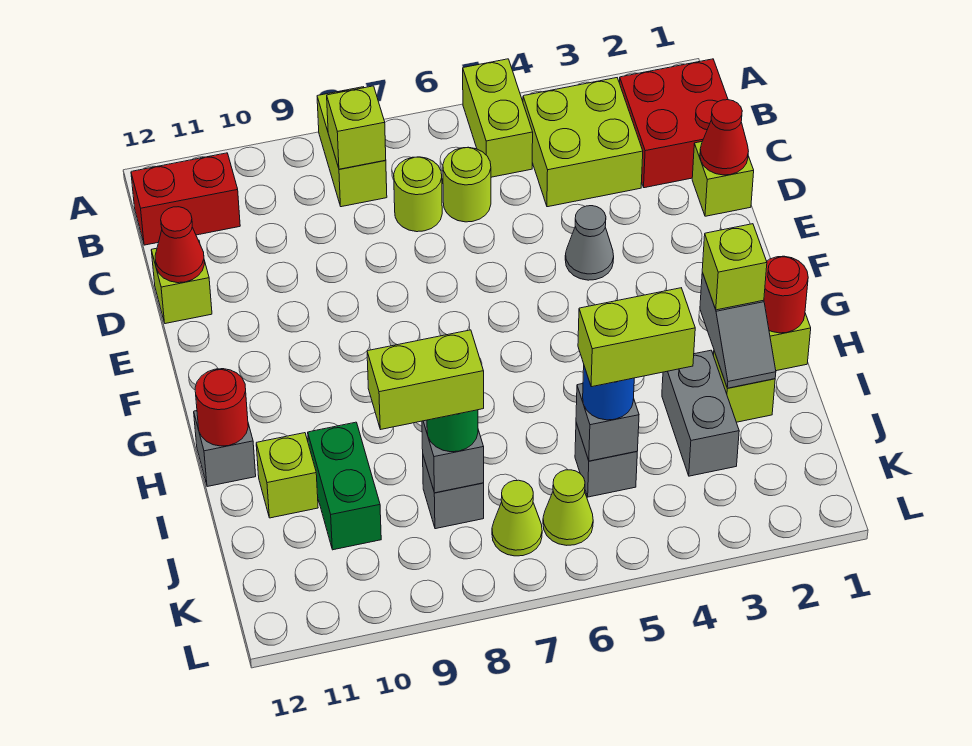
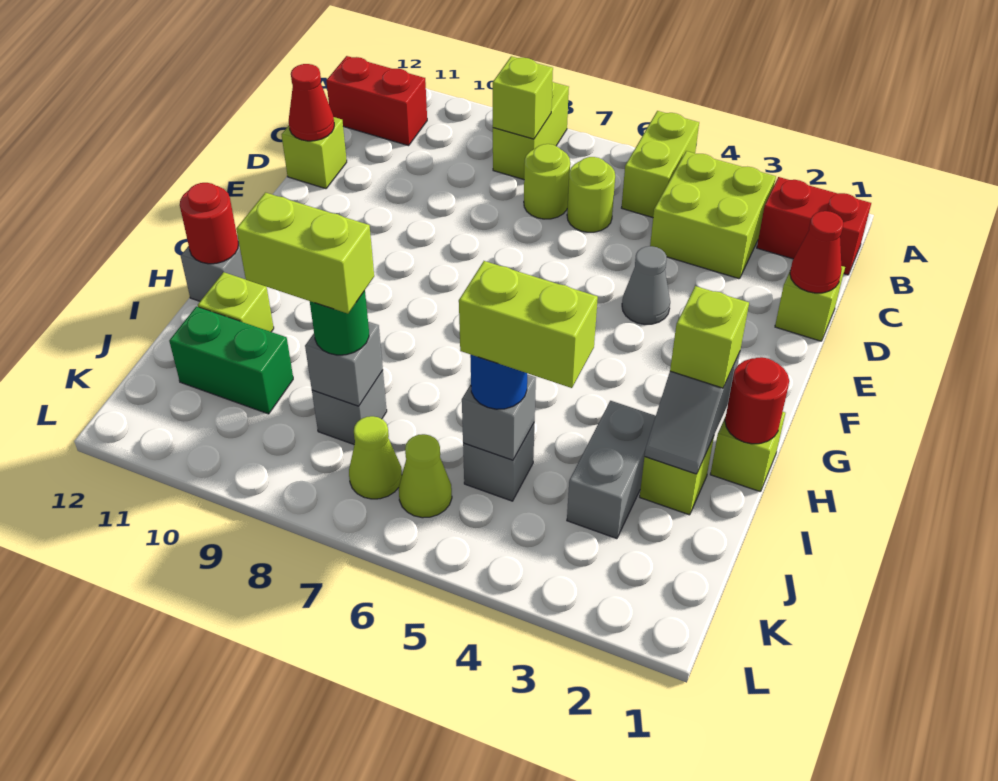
red brick B1:C2 level 1 -> red brick B1:B2 level 1
green brick I10:J10 level 1 -> green brick J10:J11 level 1

